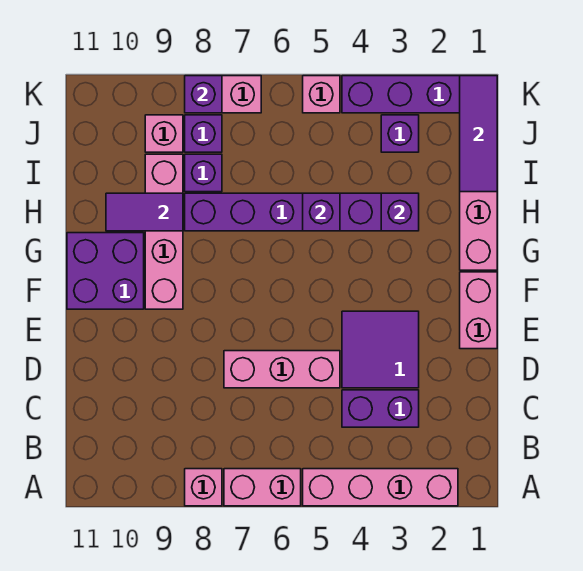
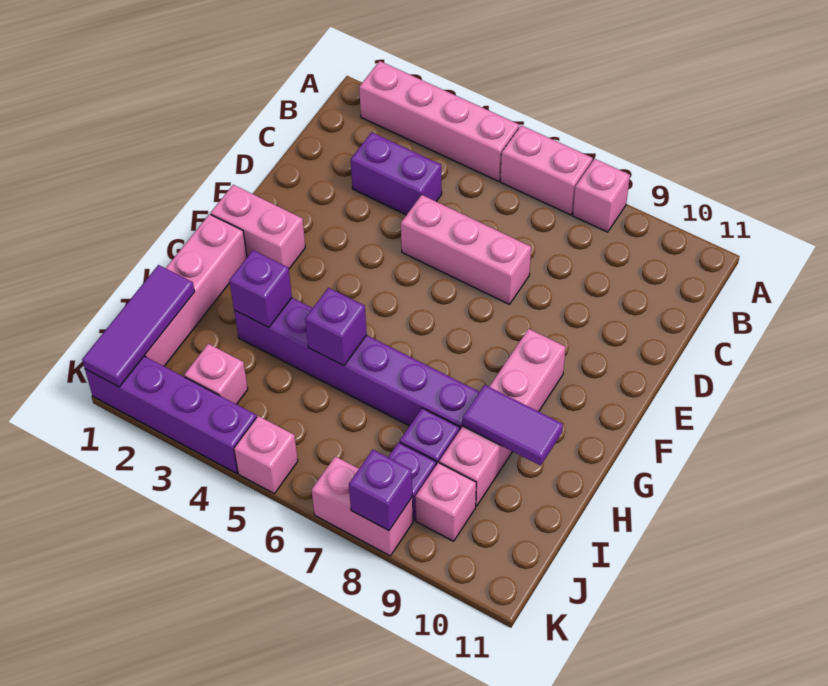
purple tile D3:E4 level 1 -> none
pink brick E1:F1 level 1 -> pink brick F1:F2 level 1
purple brick F10:G11 level 1 -> none
purple brick J3 level 1 -> pink brick J3 level 1

